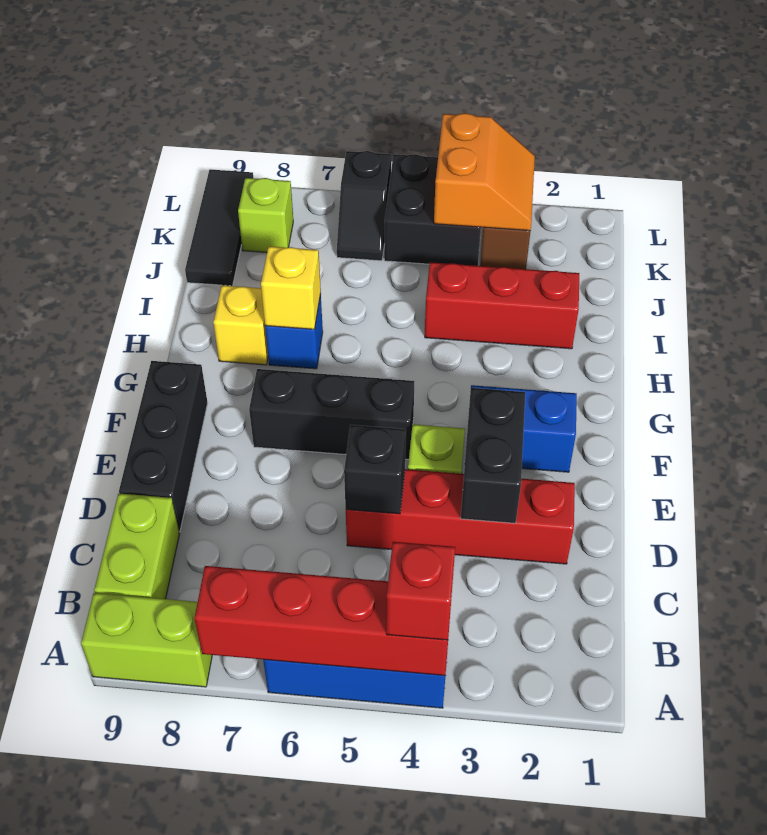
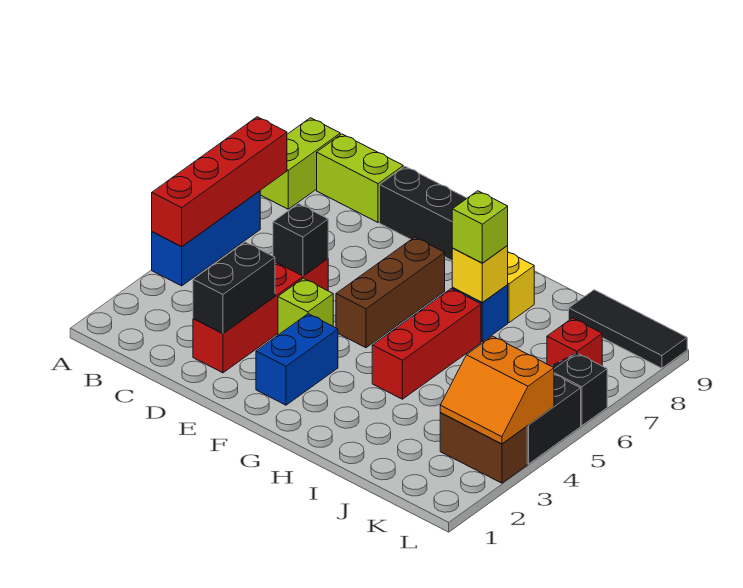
red brick A4 level 3 -> red brick K7 level 1
black brick D3:E3 level 2 -> black brick D2:D3 level 2
black brick F5:F7 level 1 -> brown brick F5:F7 level 1
red brick I2:I4 level 1 -> red brick H4:H6 level 1
lime brick K8 level 1 -> lime brick H7 level 3

